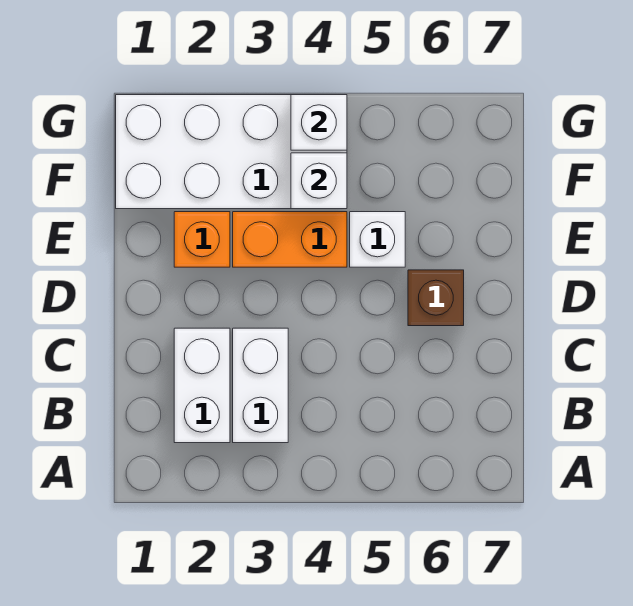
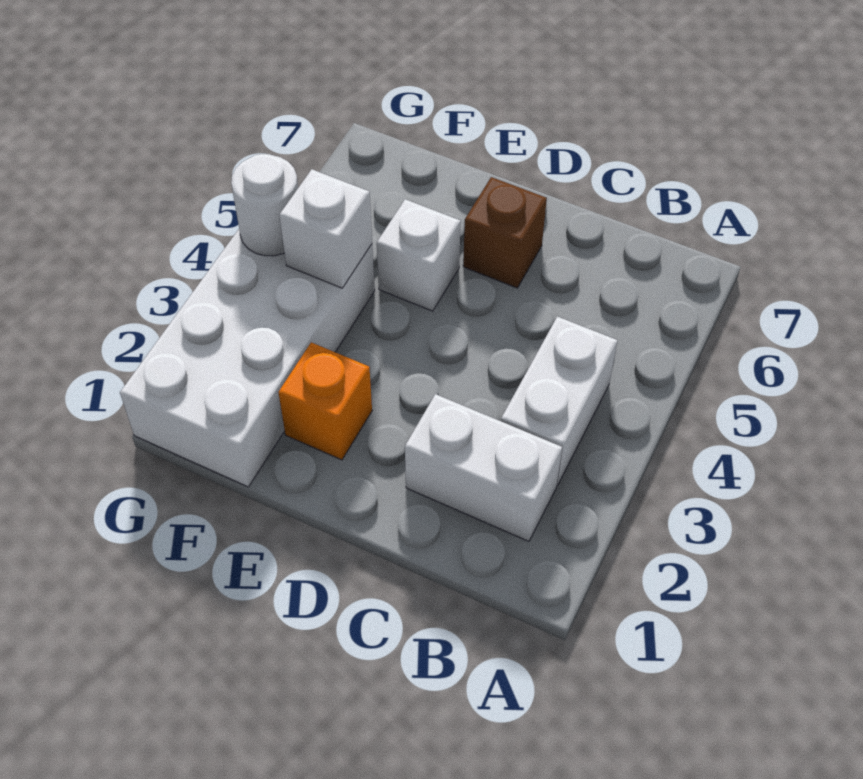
white brick B3:C3 level 1 -> white brick B3:B4 level 1
orange brick E3:E4 level 1 -> none
white brick G4 level 2 -> white round brick G4 level 2

